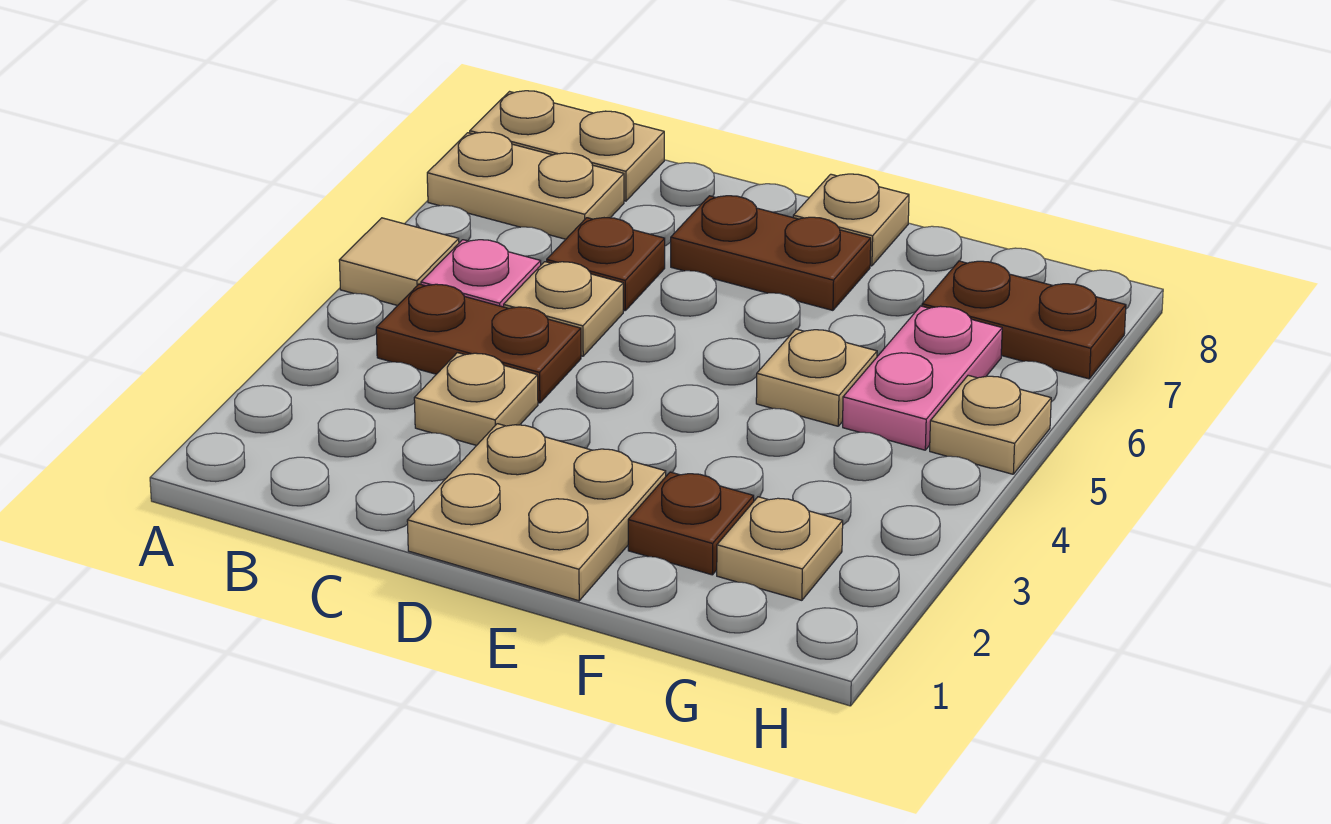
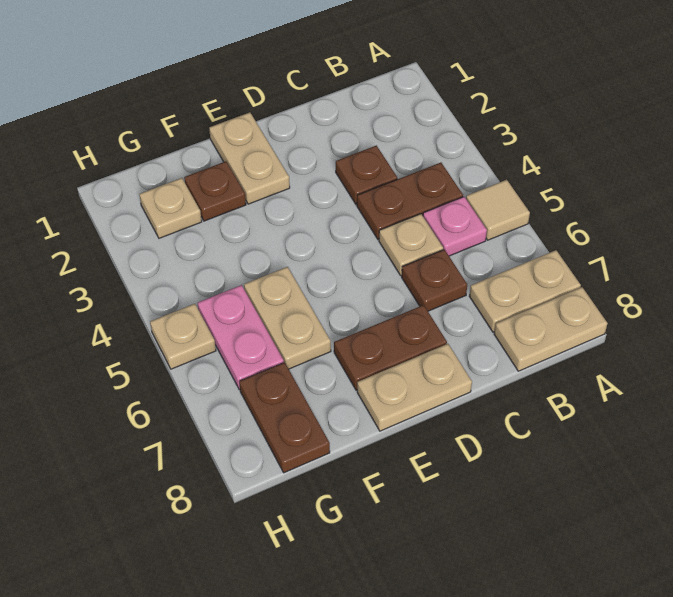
tan plate C3 level 1 -> brown plate C3 level 1
tan plate D1:E2 level 1 -> tan plate E1:E2 level 1
tan plate E8 level 1 -> tan plate D8:E8 level 1
tan plate F5 level 1 -> tan plate F5:F6 level 1
brown plate G7:H7 level 1 -> brown plate G7:G8 level 1

